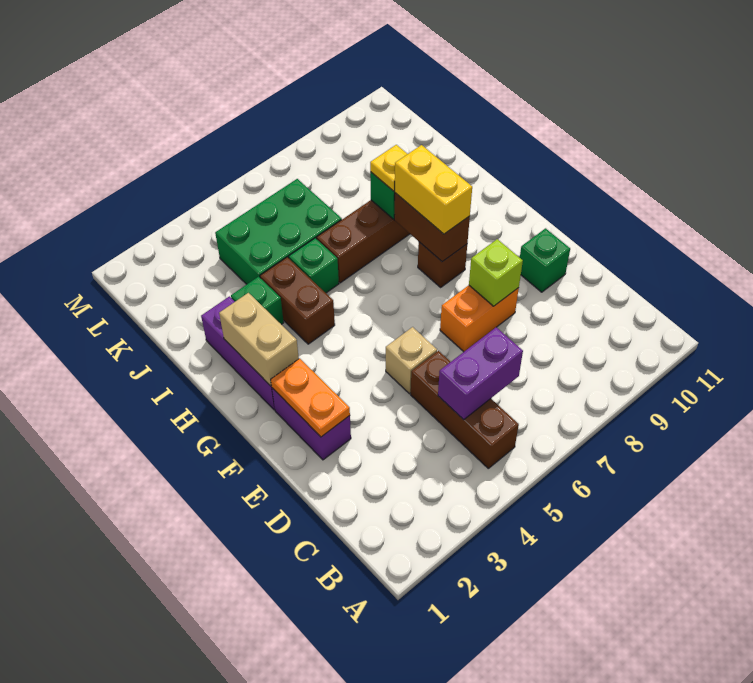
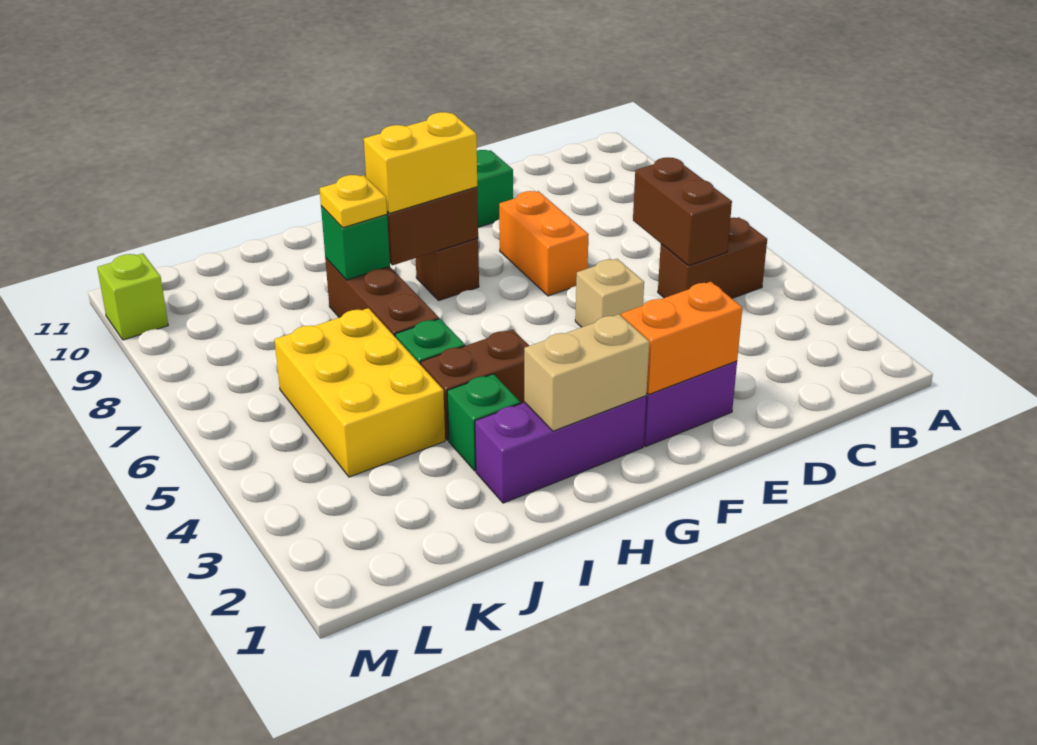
brown brick B5:D5 level 1 -> brown brick B5:C5 level 1
purple brick C5:C6 level 2 -> brown brick C5:C6 level 2
orange plate E2:F2 level 2 -> orange brick E2:F2 level 2
lime brick E8 level 2 -> lime brick M10 level 1
green brick J4:K6 level 1 -> yellow brick J4:K6 level 1

